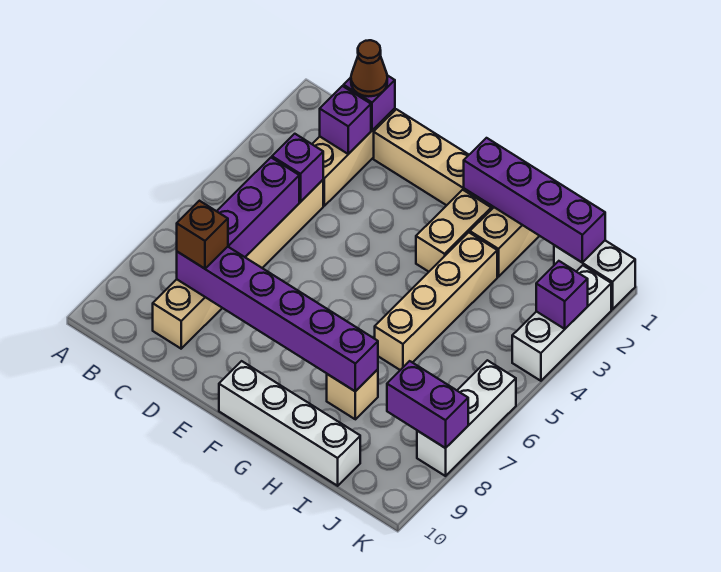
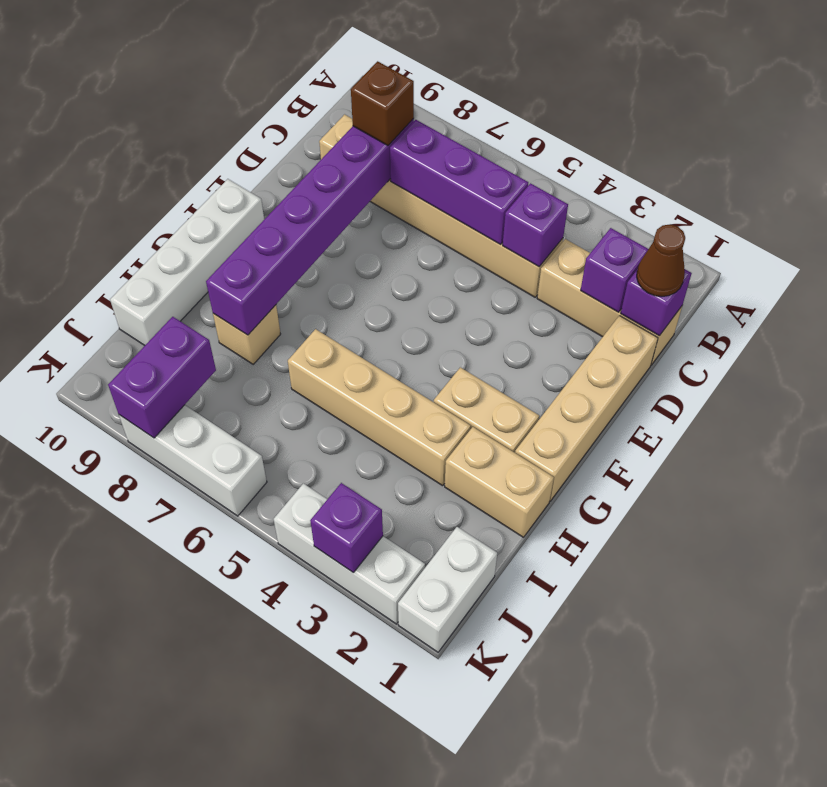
purple brick G1:J1 level 2 -> none

